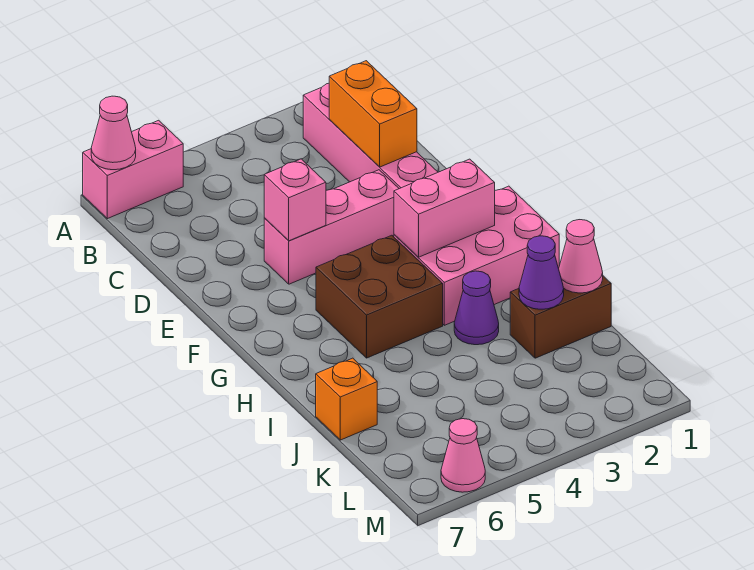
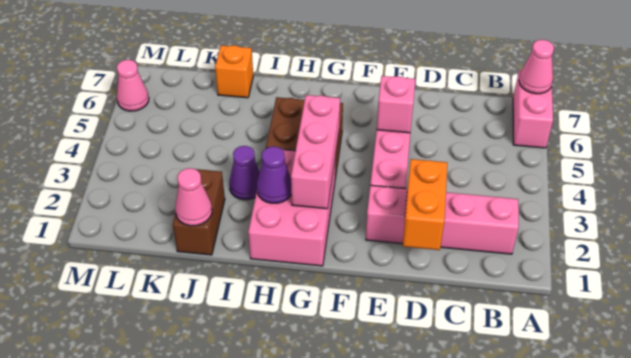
orange brick C2:D2 level 2 -> orange brick D1:D2 level 2
pink brick G2:G3 level 2 -> pink brick G2:G4 level 2
purple cone J2 level 2 -> purple cone H2 level 2

